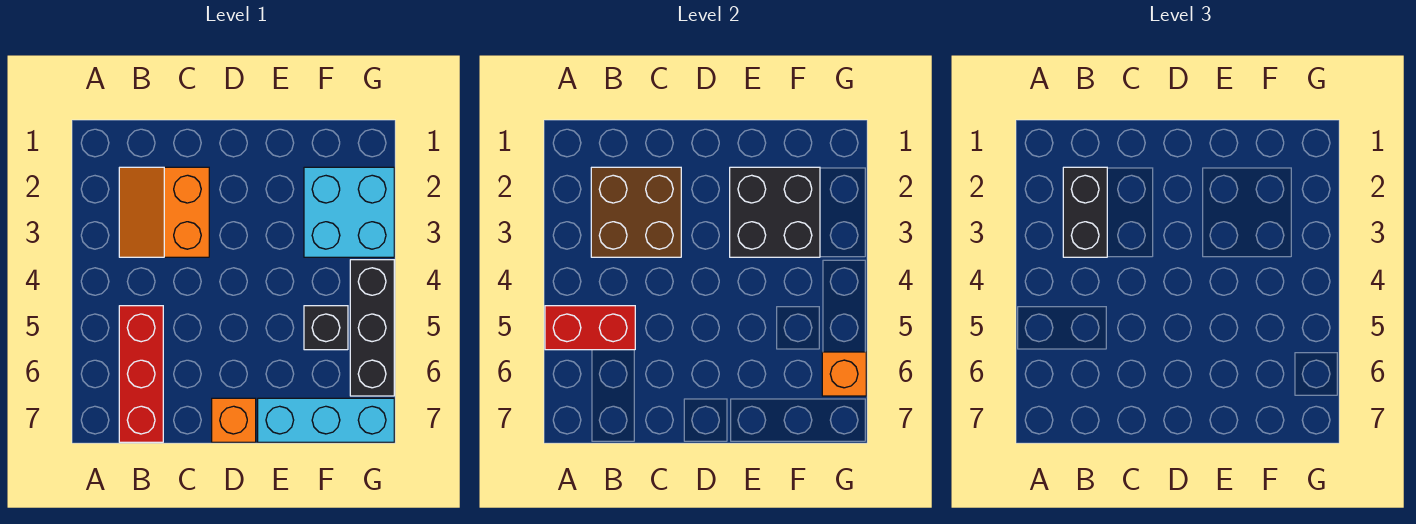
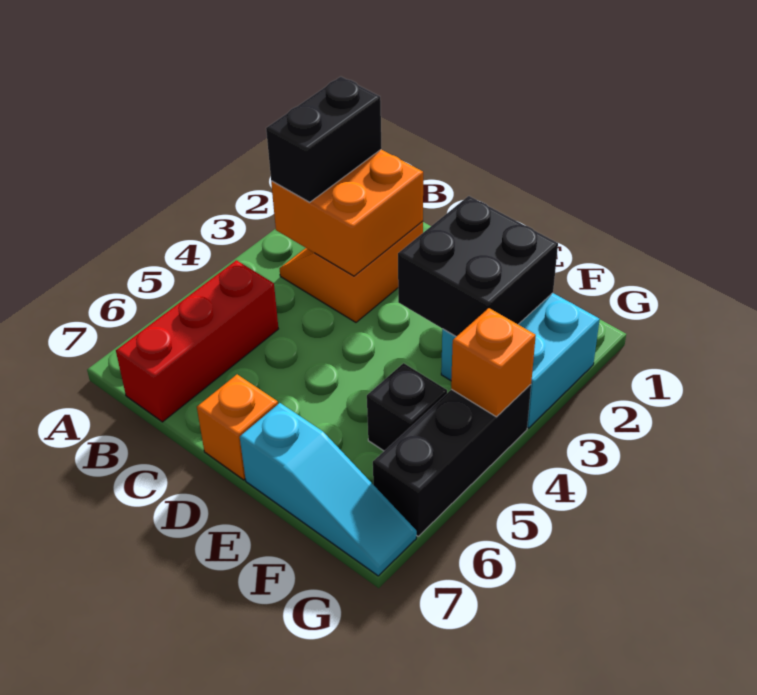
red brick A5:B5 level 2 -> none
brown brick B2:C3 level 2 -> orange brick B2:C3 level 2
cyan brick E7:G7 level 1 -> cyan slope E7:G7 level 1 top E
orange brick G6 level 2 -> orange brick G4 level 2

